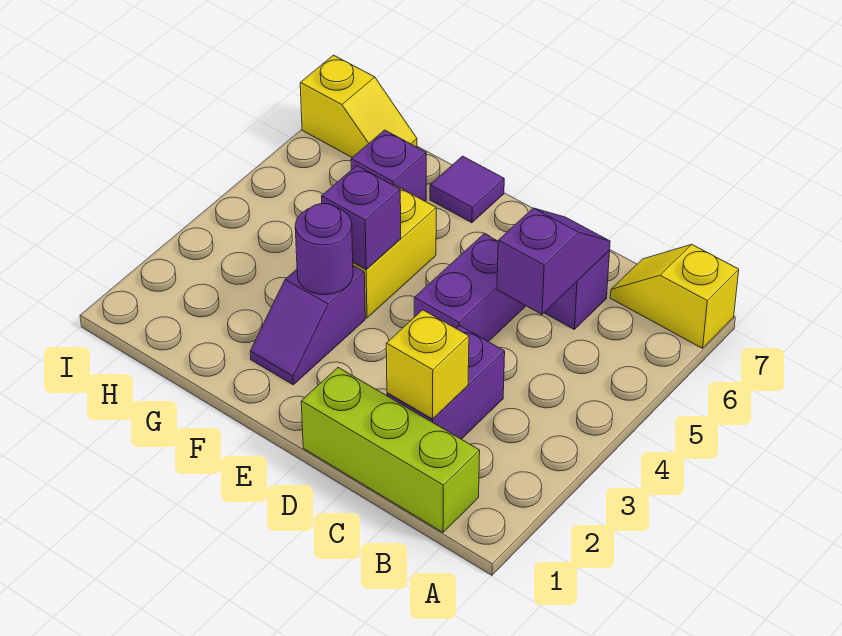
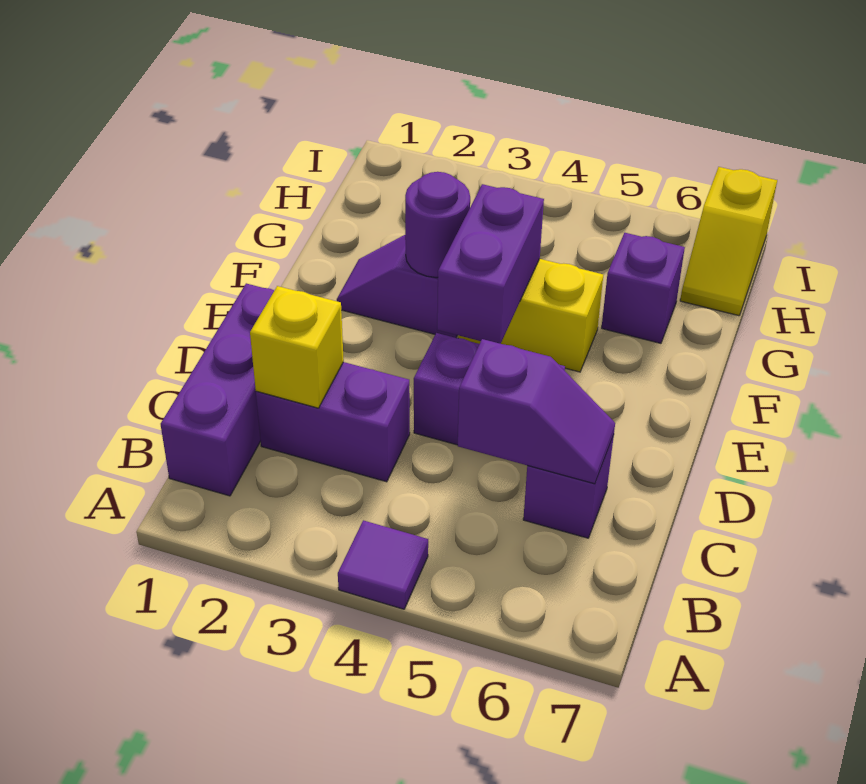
yellow slope A7:B7 level 1 top A -> none
lime brick B1:D1 level 1 -> purple brick B1:D1 level 1
purple brick F4 level 2 -> purple brick E4:F4 level 2
purple tile F7 level 1 -> purple tile A4 level 1

